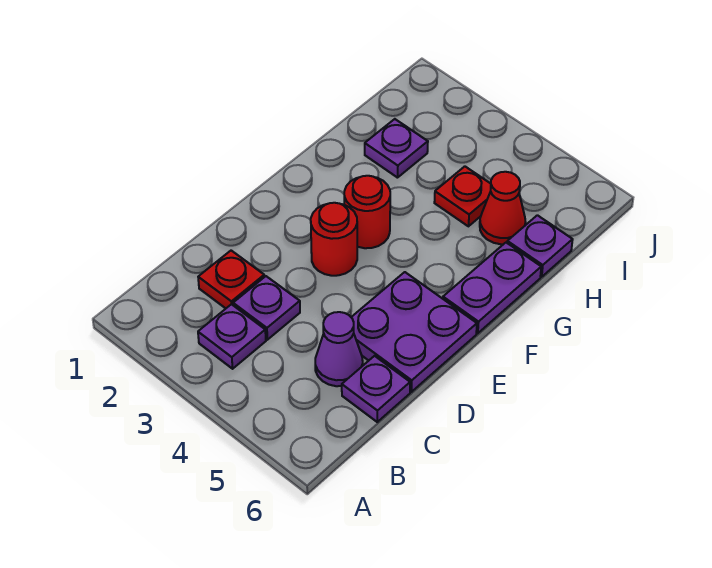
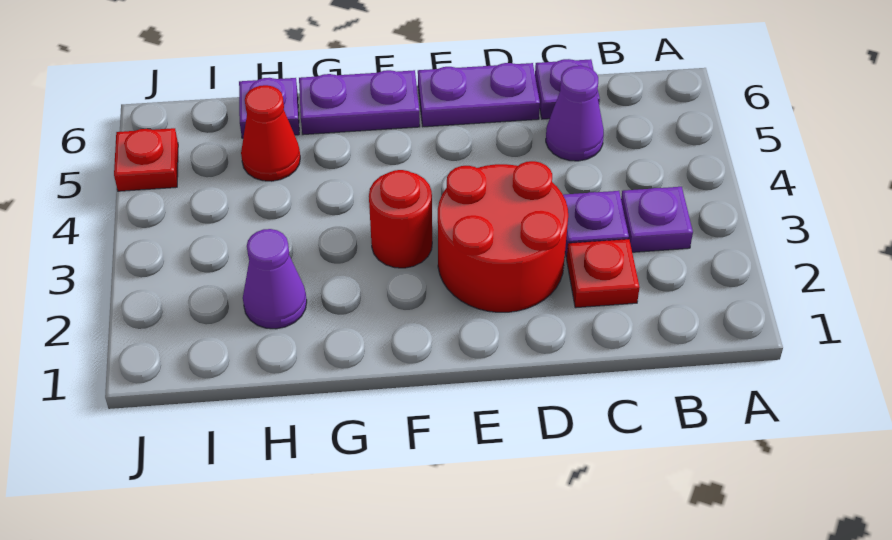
purple plate D5:E6 level 1 -> purple plate D6:E6 level 1
red round brick E3 level 1 -> red round brick D2:E3 level 1
purple plate H2 level 1 -> purple cone H2 level 1
red plate H4 level 1 -> red plate J5 level 1

